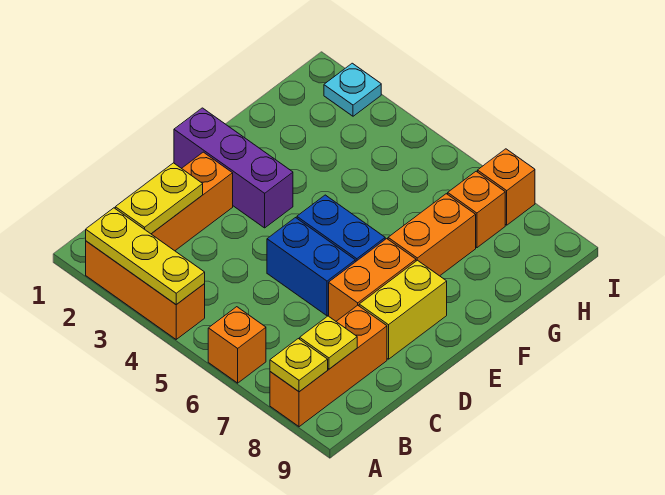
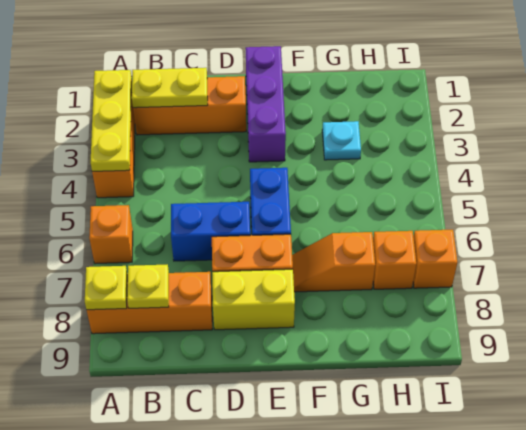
blue brick D5:D6 level 1 -> blue brick C6:D6 level 1
orange brick F7:G7 level 1 -> orange slope F7:G7 level 1 top G
cyan plate I2 level 1 -> cyan plate G3 level 1

